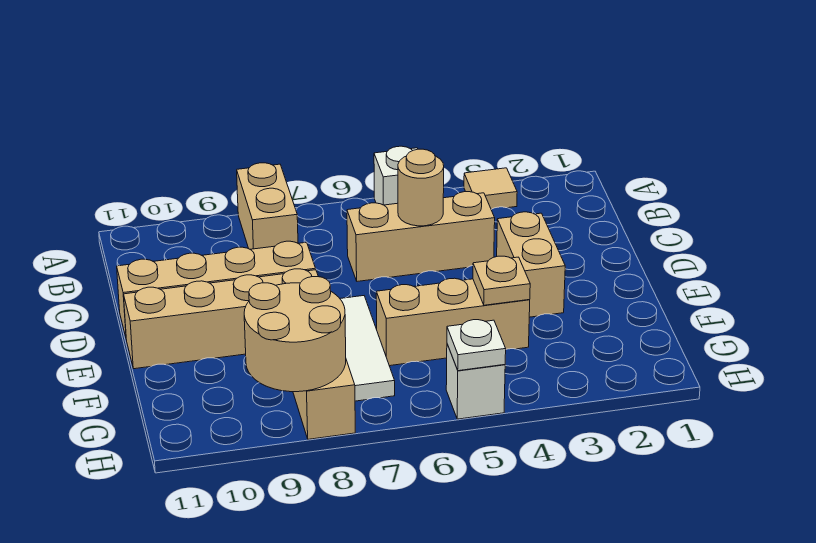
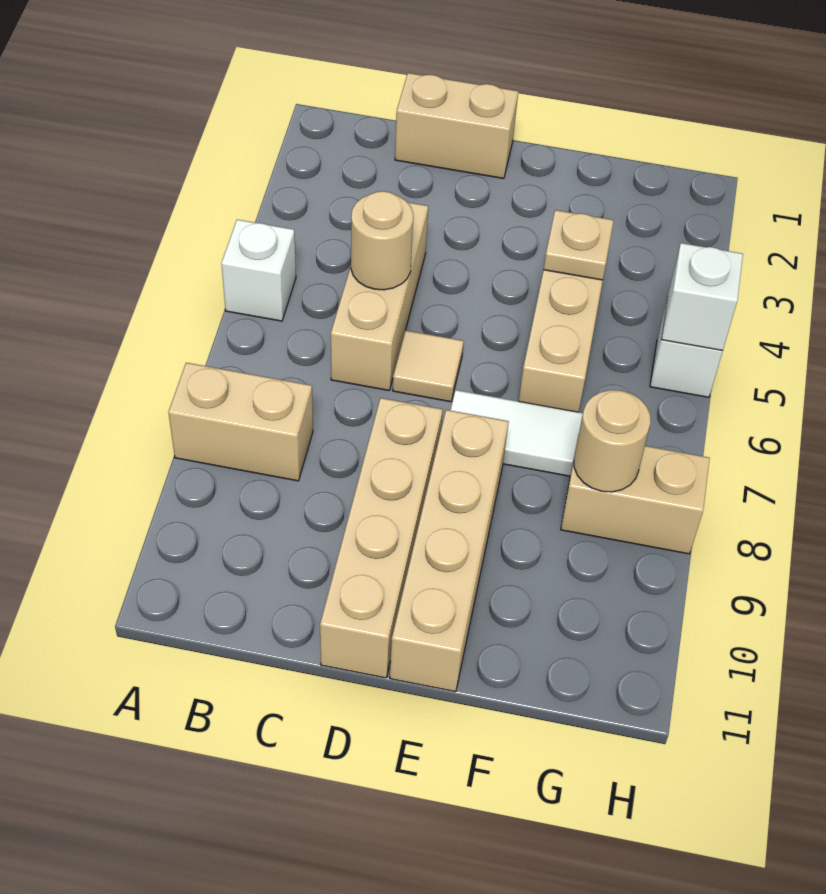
tan tile A3 level 1 -> tan tile D6 level 1
tan brick D3:E3 level 1 -> tan brick C1:D1 level 1
tan round brick G8:H9 level 2 -> tan round brick G8 level 2
white plate H5 level 2 -> white brick H5 level 2

